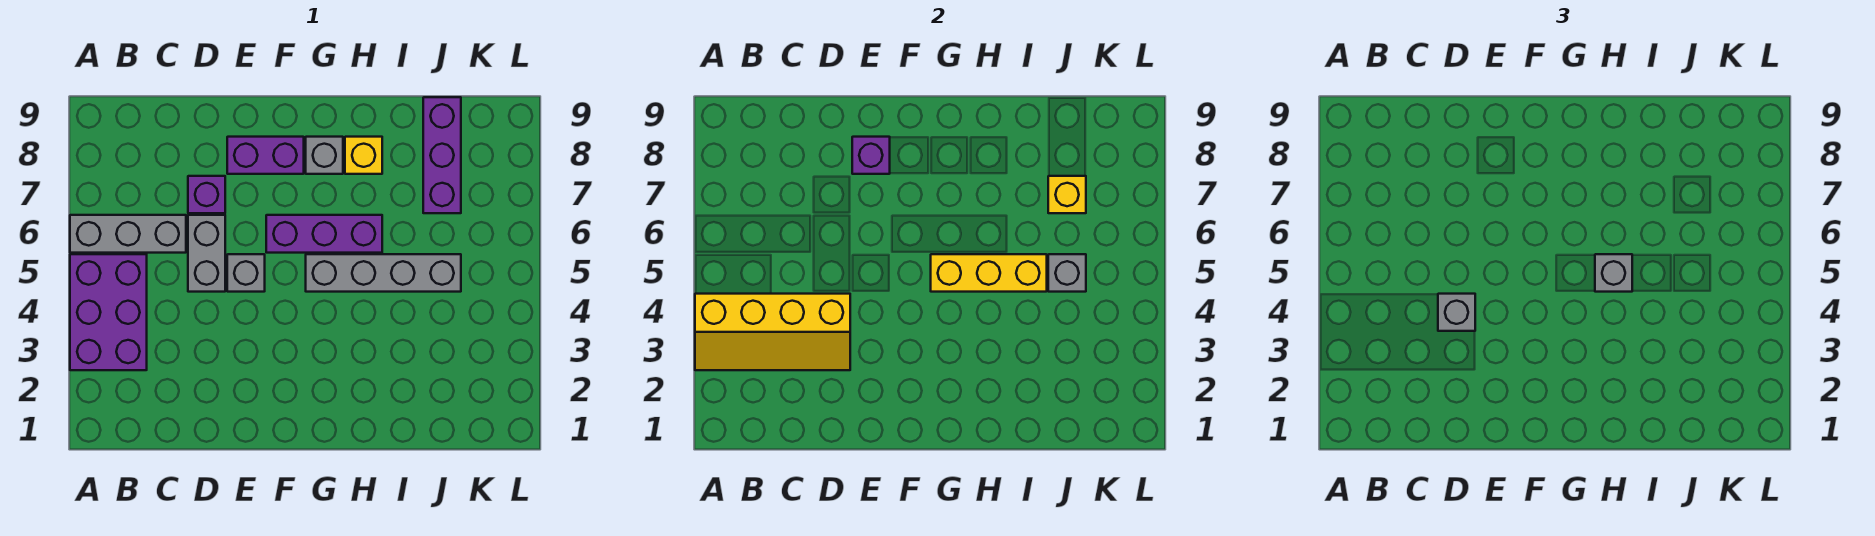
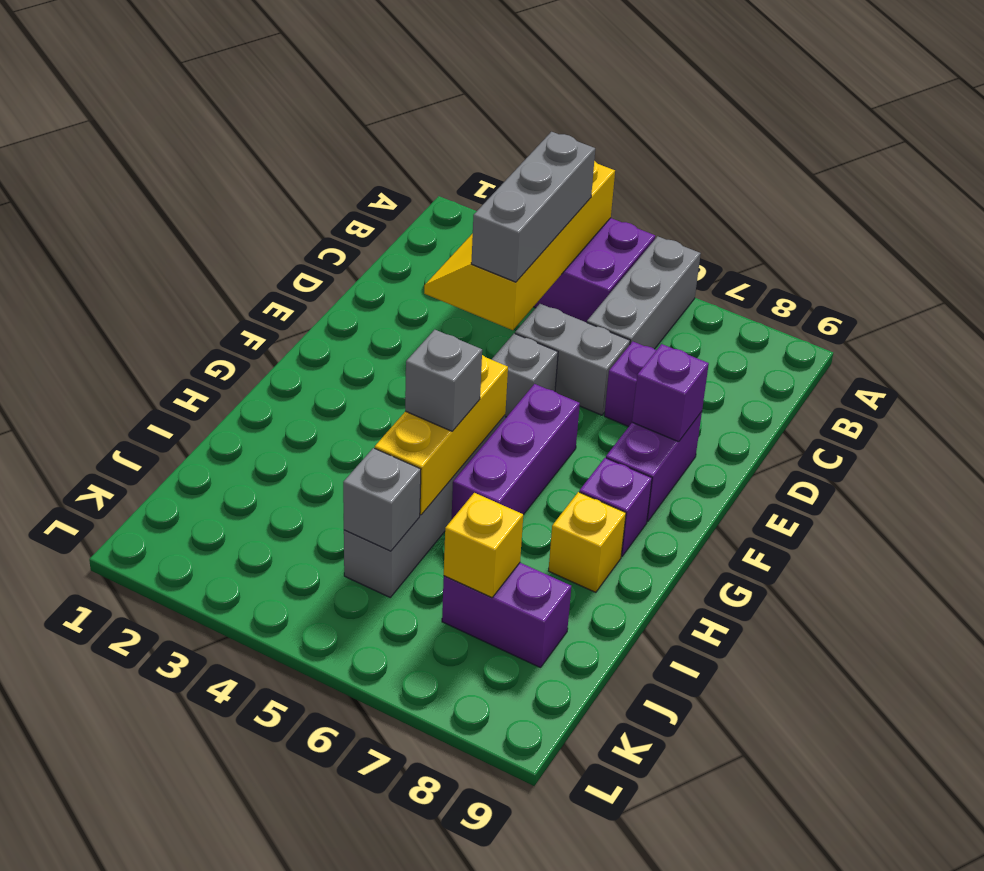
grey brick D4 level 3 -> grey brick B4:D4 level 3
grey brick G8 level 1 -> purple brick G8 level 1
purple brick J7:J9 level 1 -> purple brick J7:J8 level 1

